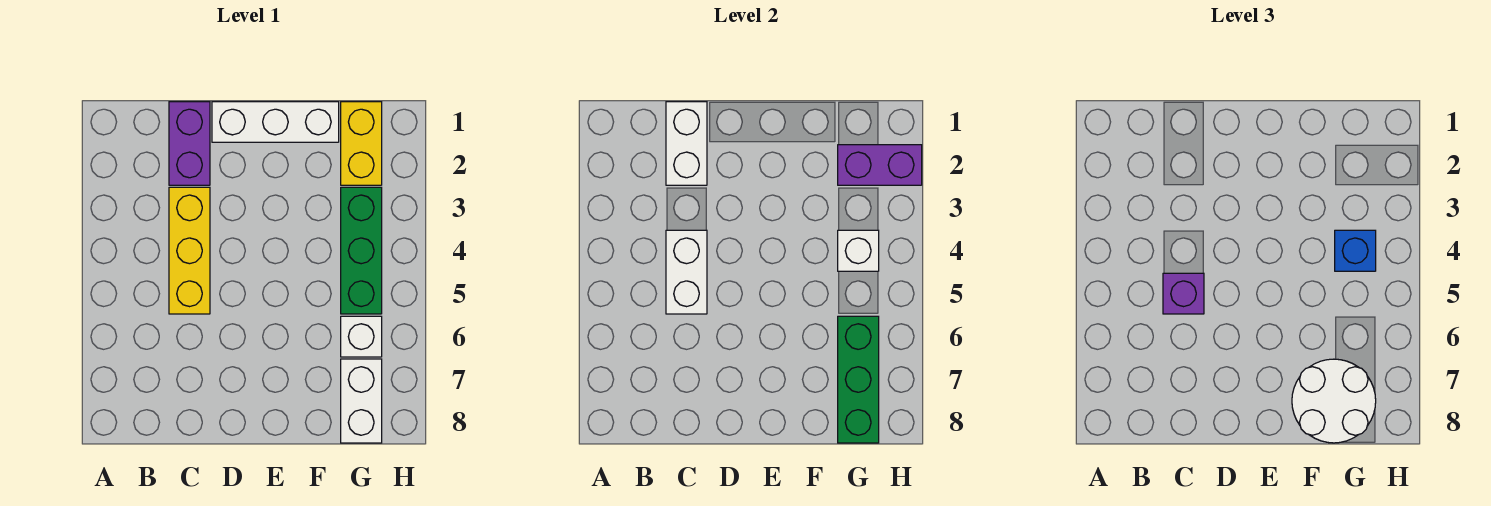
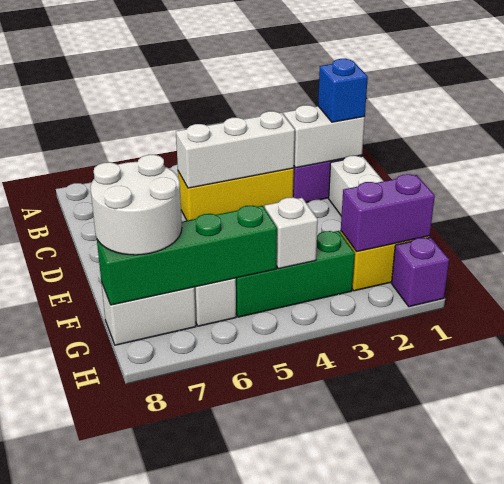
white brick C4:C5 level 2 -> white brick C3:C5 level 2
purple brick C5 level 3 -> purple brick H1 level 1
purple brick G2:H2 level 2 -> purple brick G1:G2 level 2
blue brick G4 level 3 -> blue brick C1 level 3
green brick G6:G8 level 2 -> green brick G5:G8 level 2

